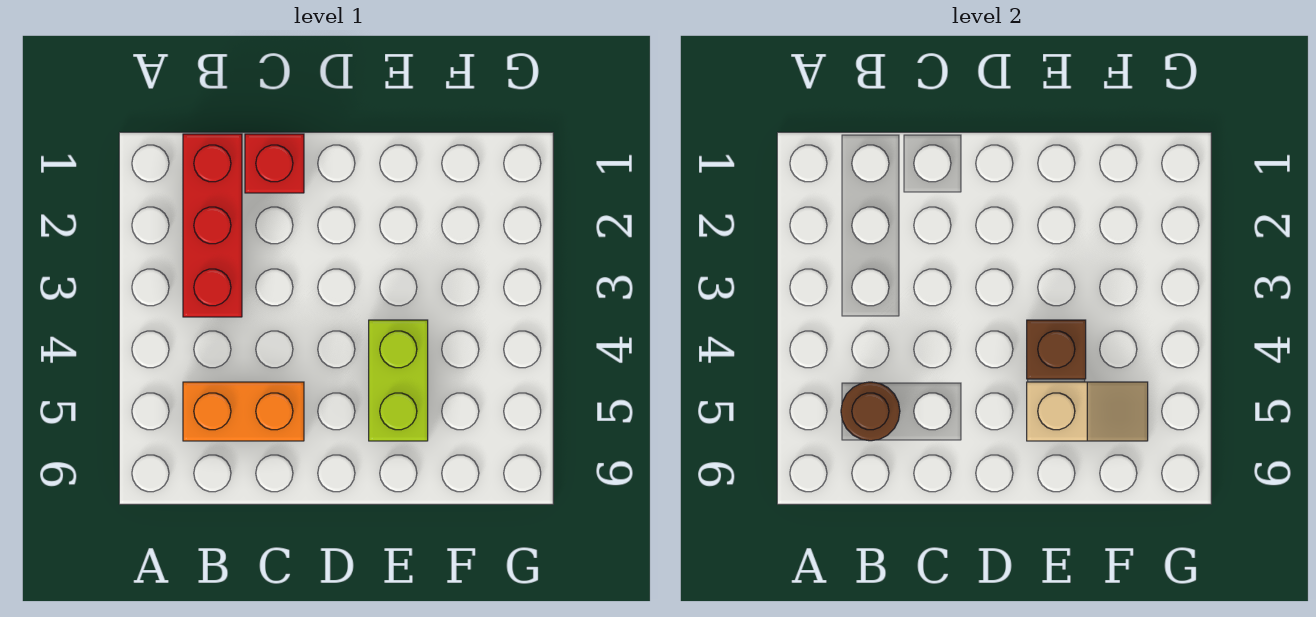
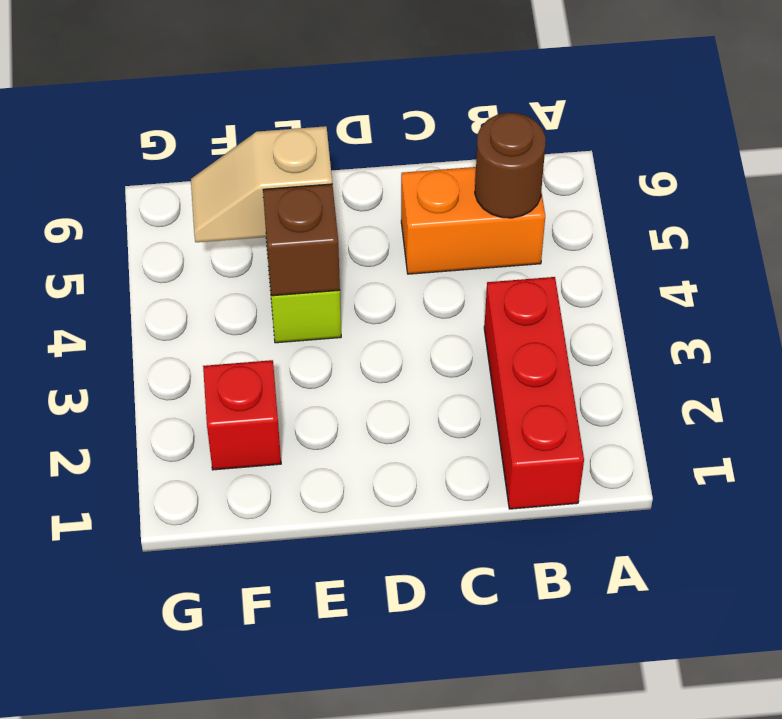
red brick C1 level 1 -> red brick F2 level 1

